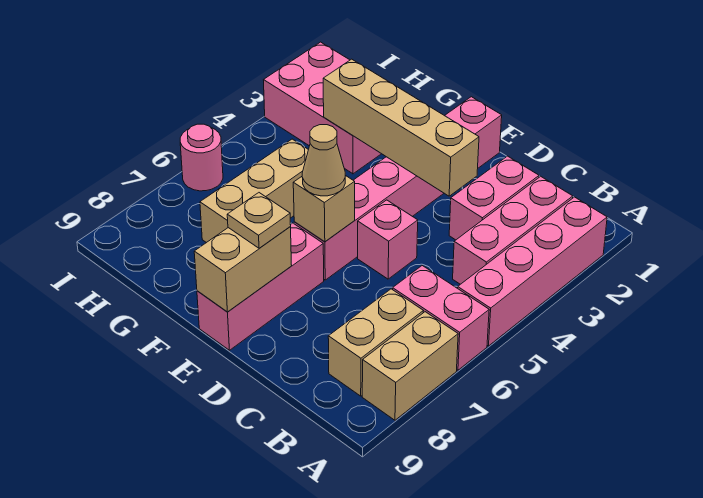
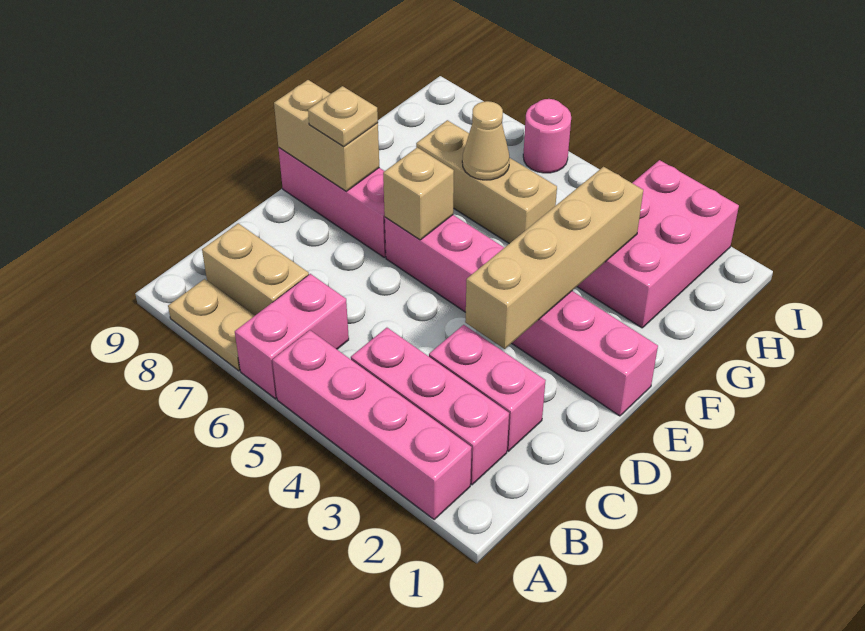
tan brick A7:A8 level 1 -> tan plate A7:A8 level 1
pink brick D5 level 1 -> none
tan cone E6 level 3 -> tan cone G6 level 2

